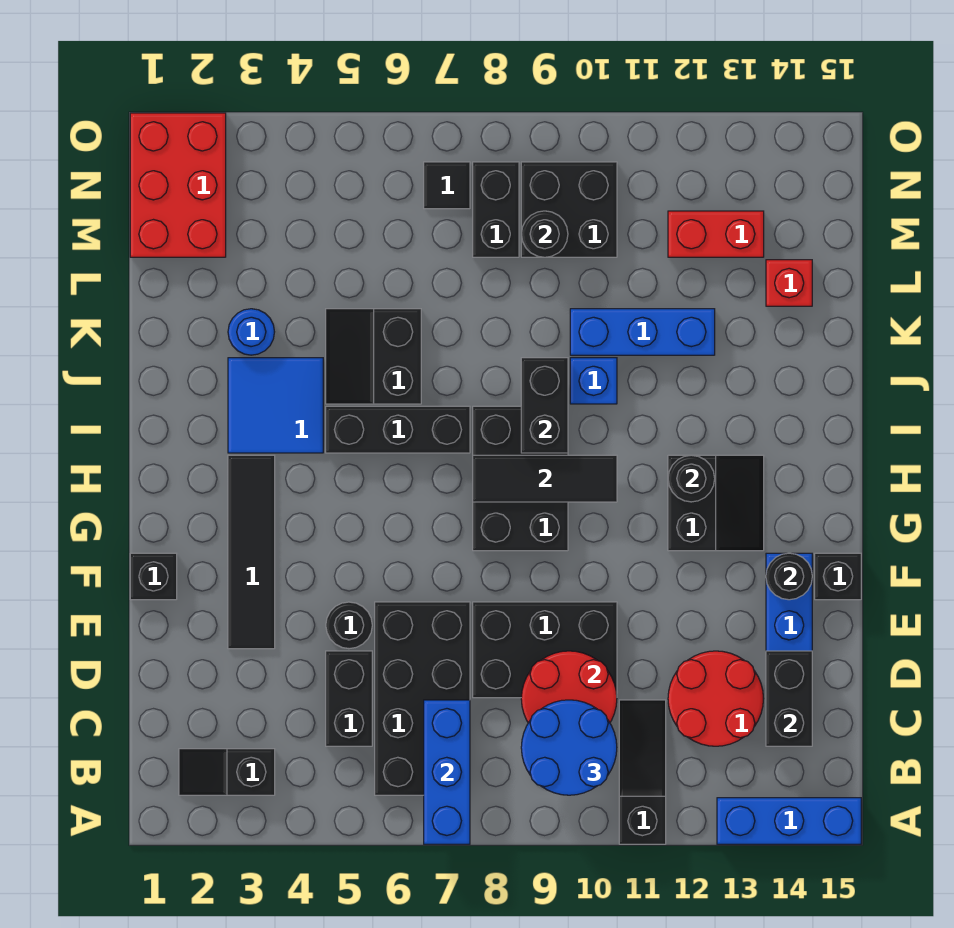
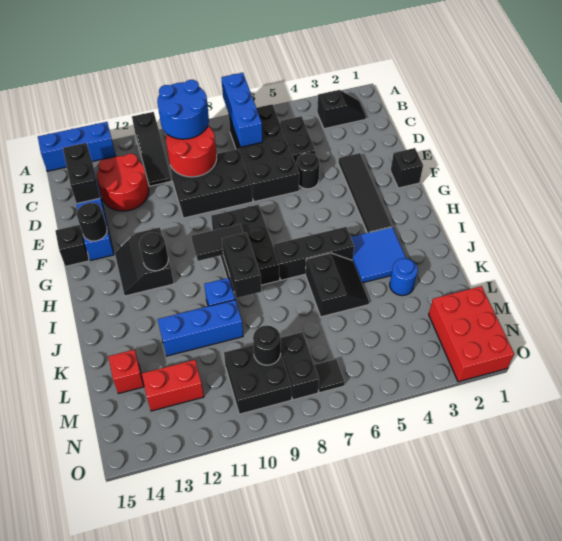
black tile H8:H10 level 2 -> black tile H9:H10 level 2

